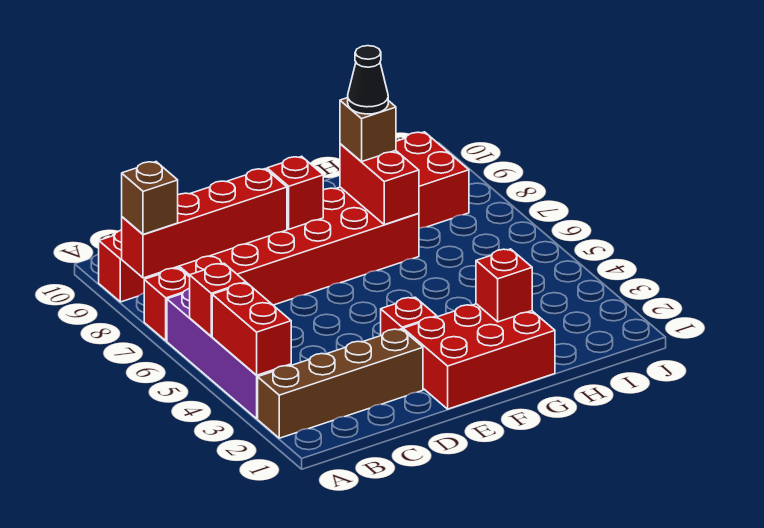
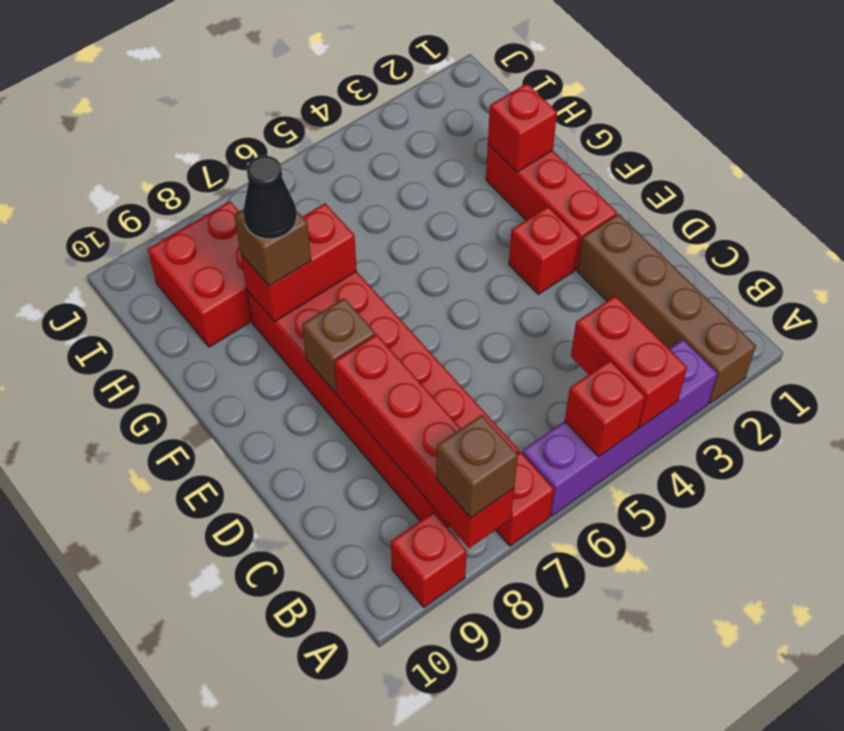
red brick A3:A4 level 2 -> red brick A4:B4 level 2
red brick E1:G2 level 1 -> red brick E2:G2 level 1
red brick E8 level 2 -> brown brick E8 level 2

